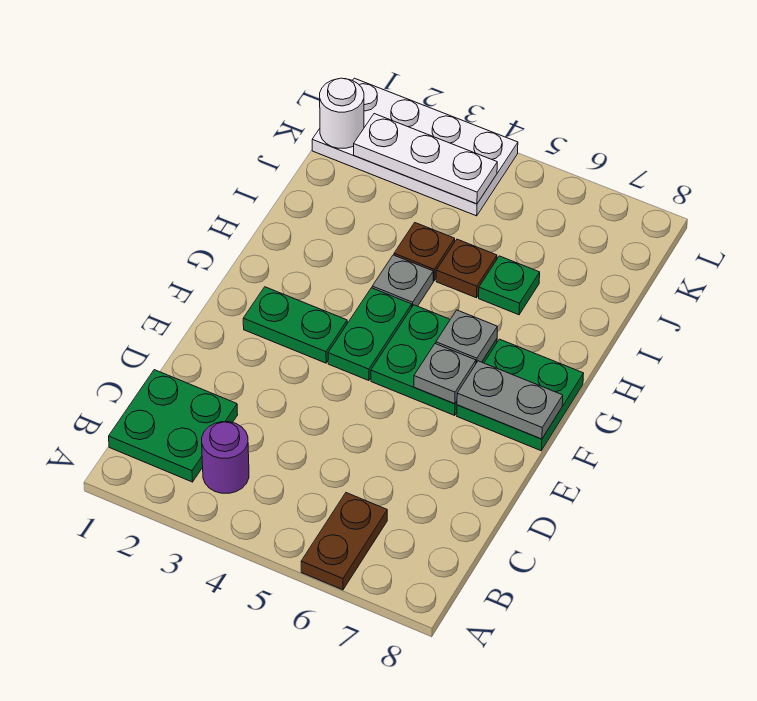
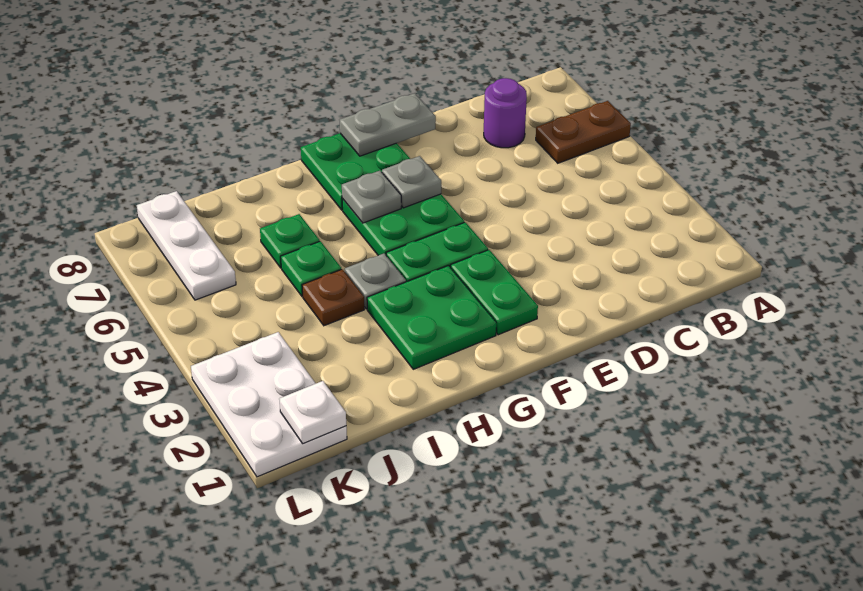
green plate B1:C2 level 1 -> green plate G2:H3 level 1
purple round brick B3 level 1 -> purple round brick C7 level 1
grey plate F7:F8 level 2 -> grey plate E8:F8 level 2
brown plate I5 level 1 -> green plate I5 level 1
white plate K1:L4 level 1 -> white plate K1:L3 level 1
white round brick K1 level 2 -> white plate K1 level 2
white plate K2:K4 level 2 -> white plate K6:K8 level 1

